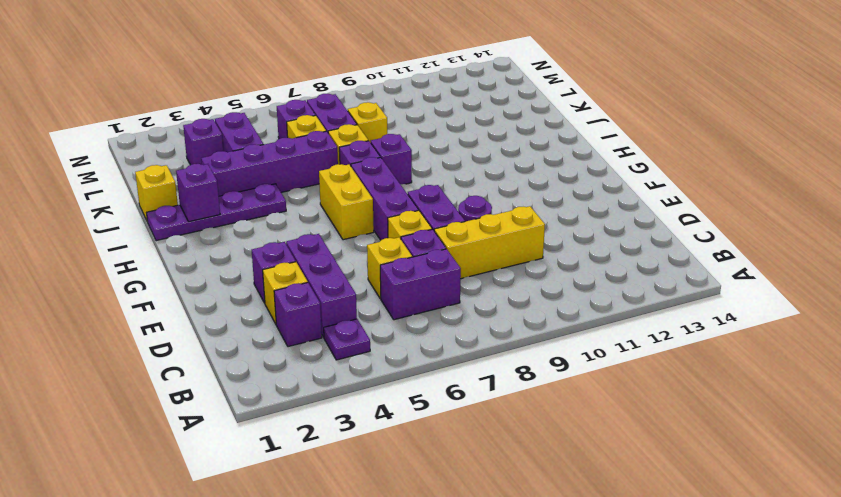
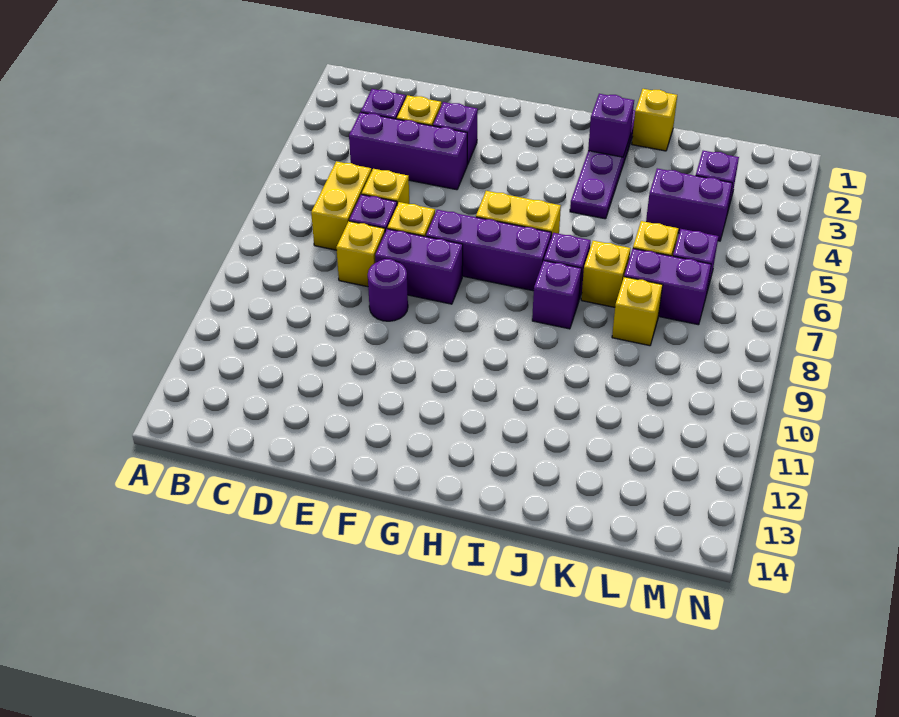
purple plate B4 level 1 -> none
purple brick C6:C7 level 1 -> yellow brick C6:C7 level 1
yellow brick D8:D10 level 1 -> yellow brick D8 level 1
purple brick J3:J6 level 1 -> none

